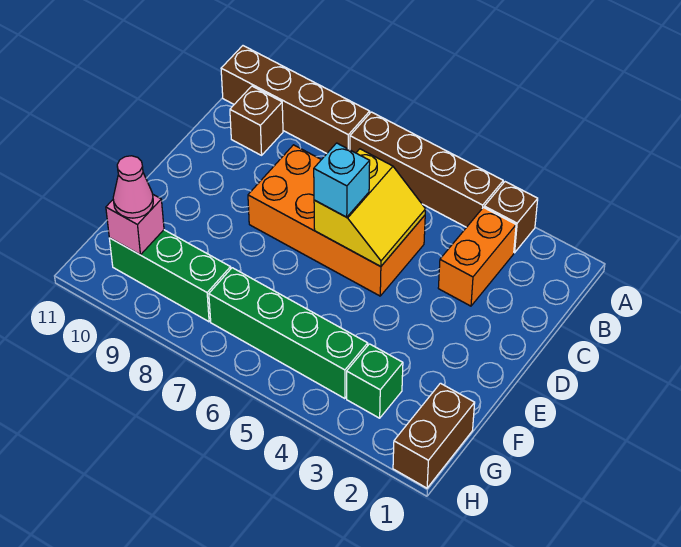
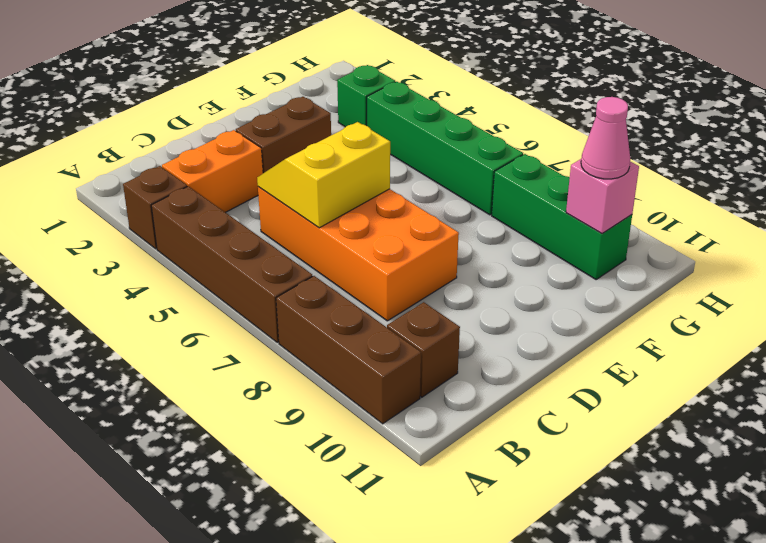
brown brick A8:A11 level 1 -> brown brick A8:A10 level 1
cyan brick D6 level 3 -> none
brown brick G1:H1 level 1 -> brown brick D3:E3 level 1

